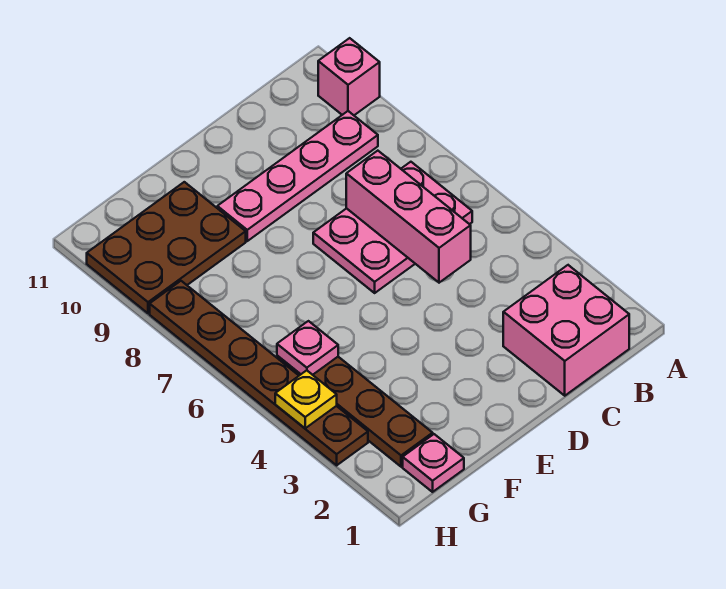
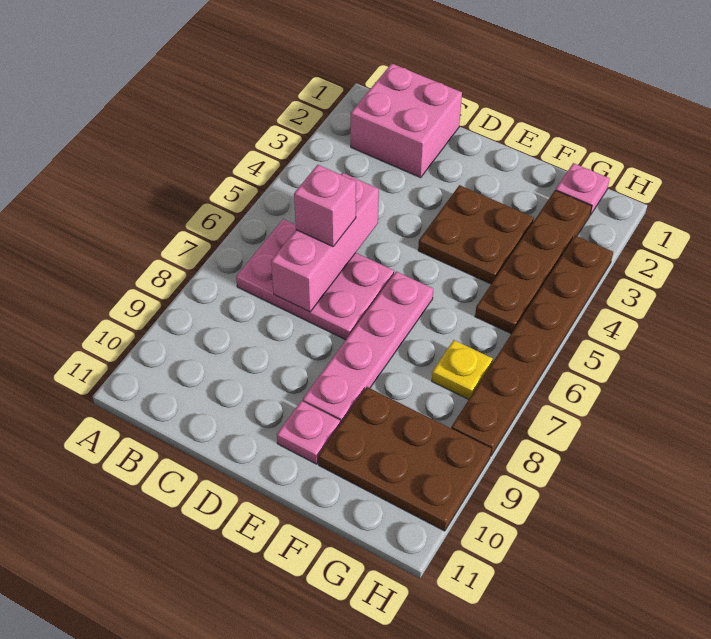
pink brick A10 level 1 -> pink brick C6 level 3
pink plate B9:E9 level 1 -> pink plate E6:E9 level 1
none -> brown plate E3:F4 level 1
pink plate G5 level 2 -> pink plate E10 level 1
yellow plate H4 level 2 -> yellow plate G7 level 1

